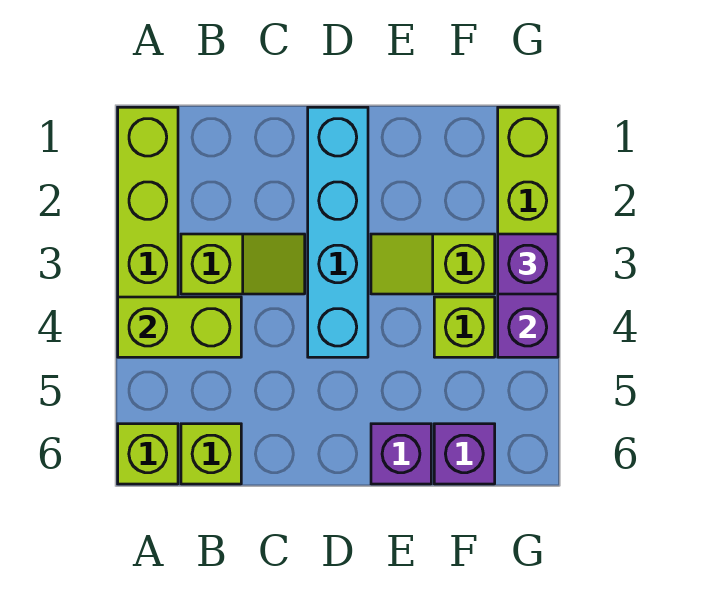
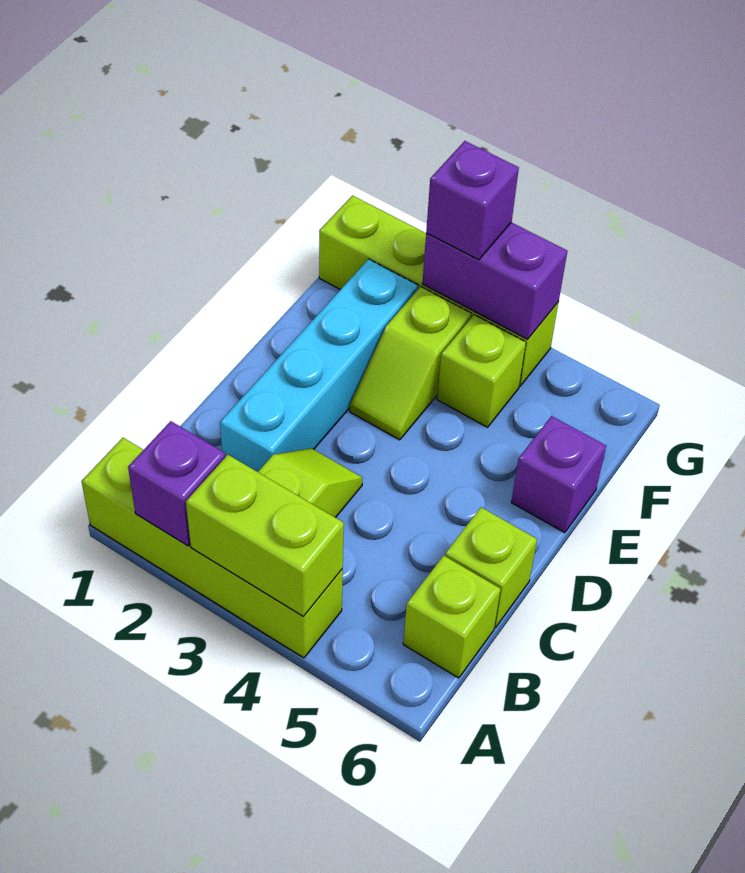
lime brick A4:B4 level 2 -> lime brick A3:A4 level 2
lime brick A6 level 1 -> lime brick C6 level 1
cyan brick D1:D4 level 1 -> cyan brick C2:F2 level 1
purple brick F6 level 1 -> purple brick A2 level 2

